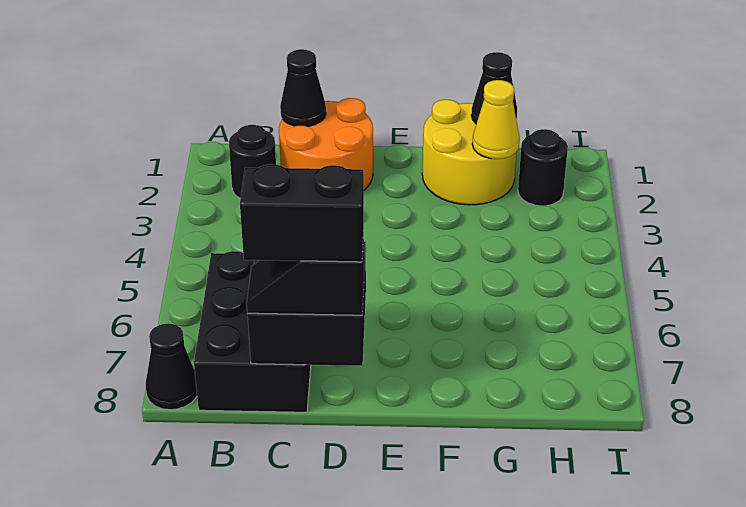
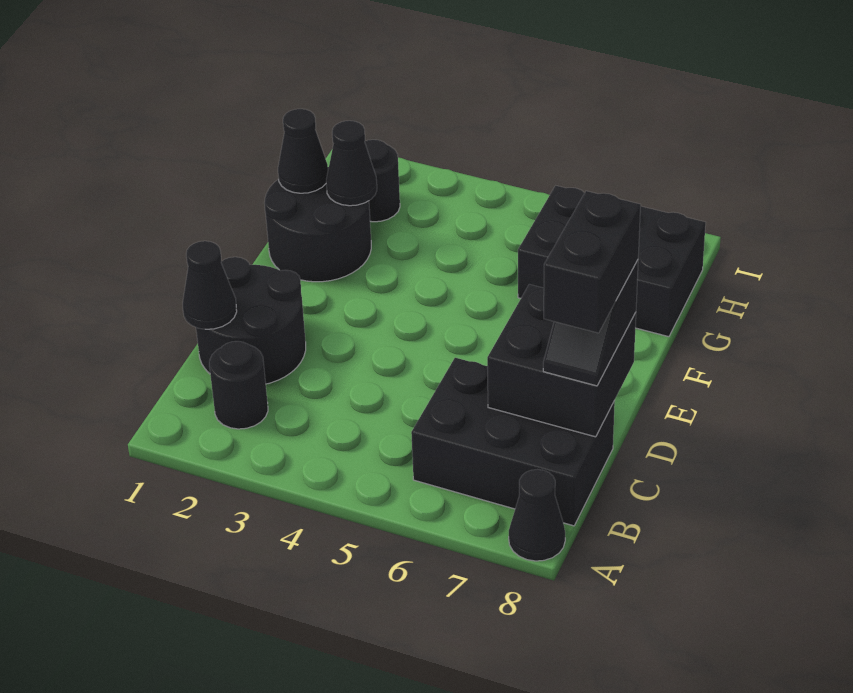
orange round brick C1:D2 level 1 -> black round brick C1:D2 level 1
yellow round brick F1:G2 level 1 -> black round brick F1:G2 level 1
yellow cone G2 level 2 -> black cone G2 level 2
none -> black brick G6:H8 level 1

